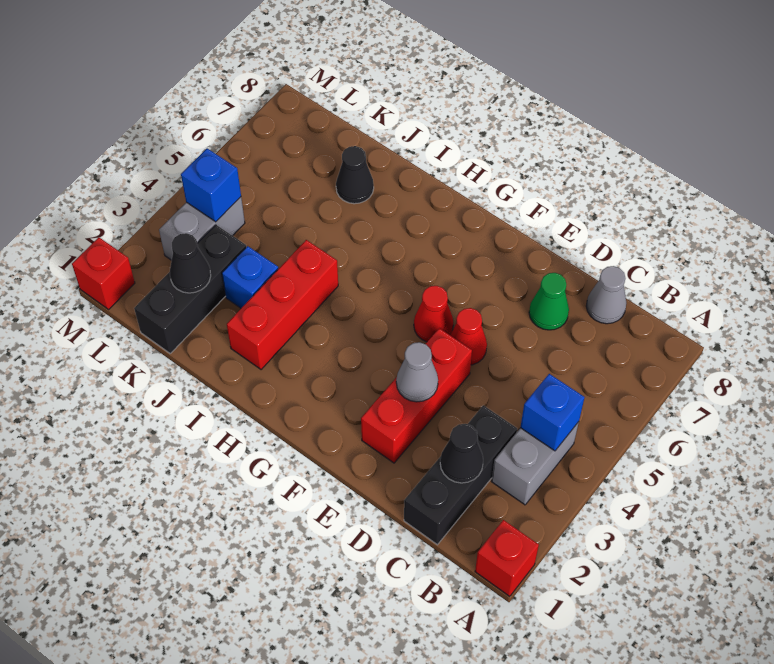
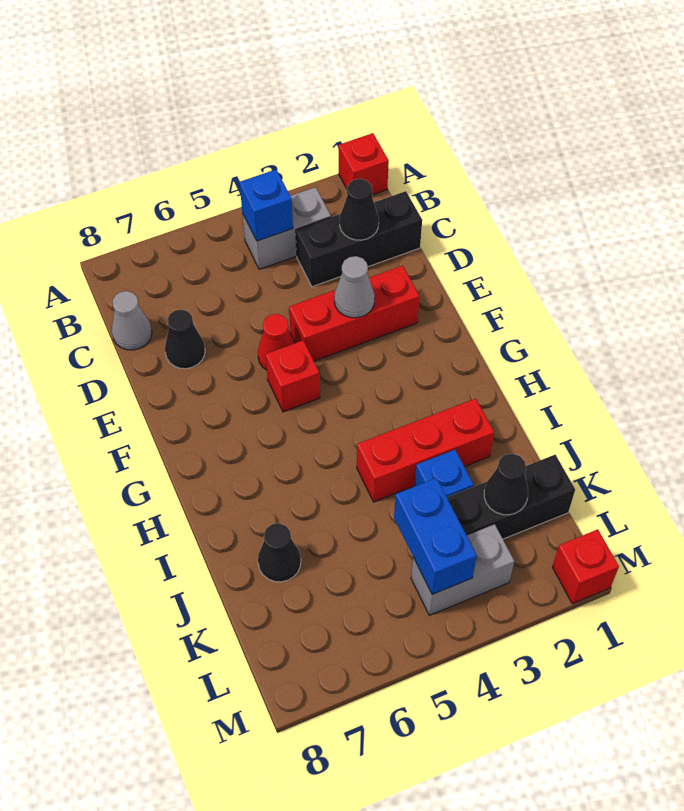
green cone D7 level 1 -> black cone D7 level 1
red cone F5 level 1 -> red brick F5 level 1
blue brick L4 level 2 -> blue brick K4:L4 level 2

